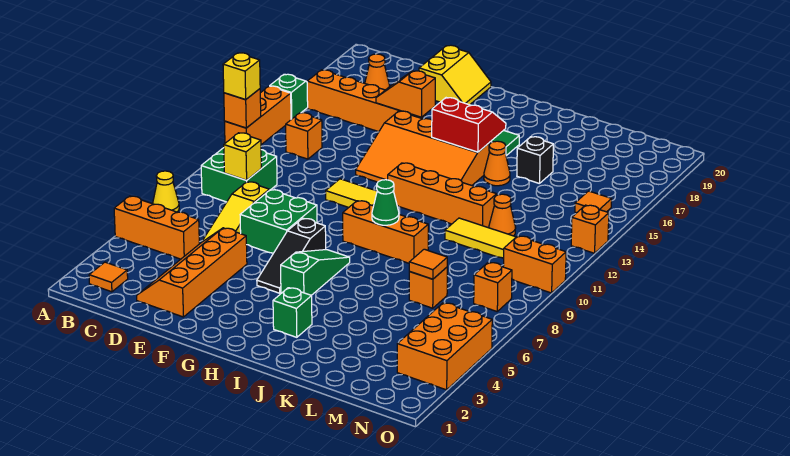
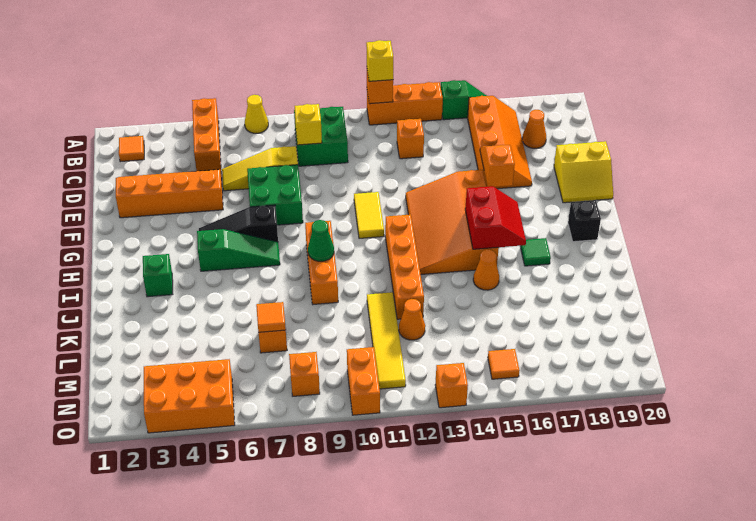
black brick K16 level 1 -> black brick H19 level 1

